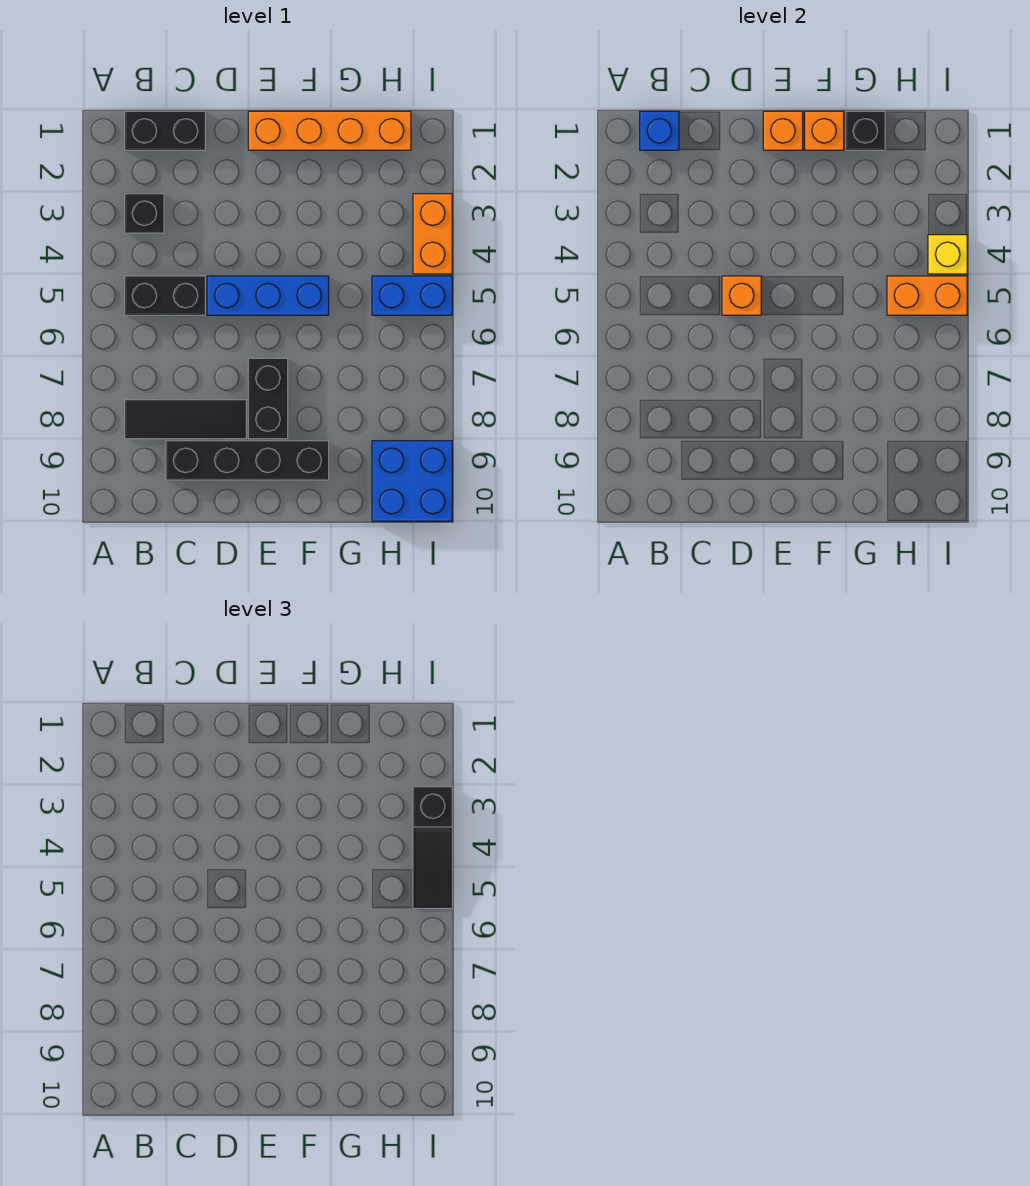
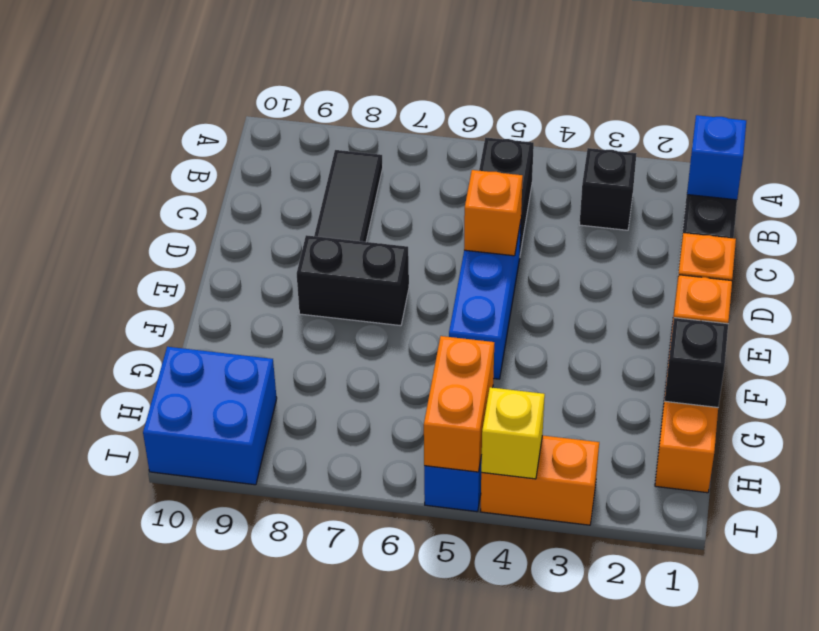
black brick C9:F9 level 1 -> none
black slope I3:I5 level 3 top 3 -> none

